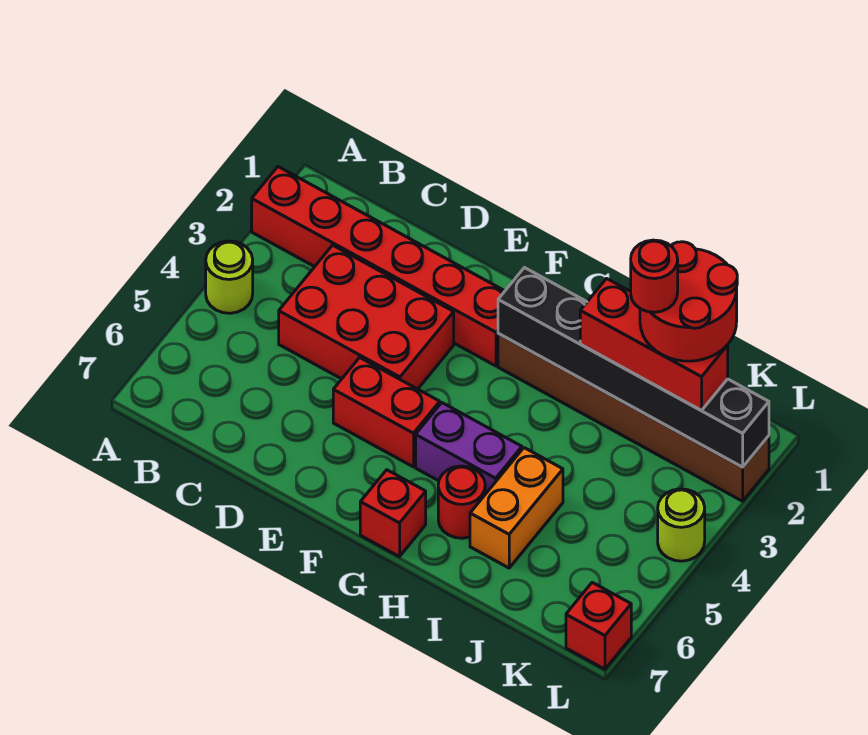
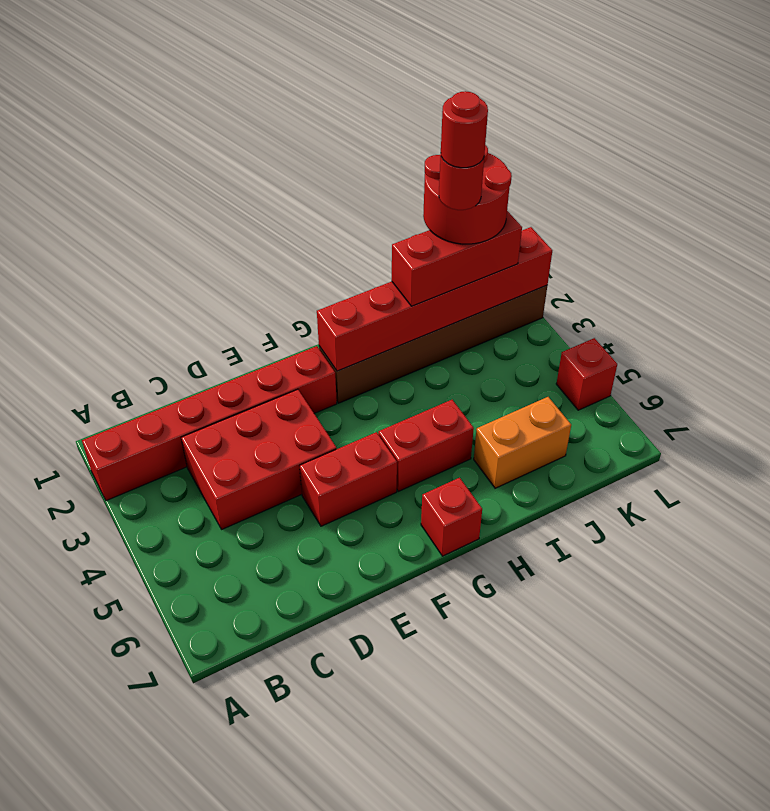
lime round brick A4 level 1 -> none
black brick G2:L2 level 2 -> red brick G2:L2 level 2
purple brick G5:H5 level 1 -> red brick G5:H5 level 1
red round brick H6 level 1 -> red round brick J2 level 6
orange brick I5:I6 level 1 -> orange brick I6:J6 level 1
lime round brick L4 level 1 -> none
red brick L7 level 1 -> red brick L5 level 1

